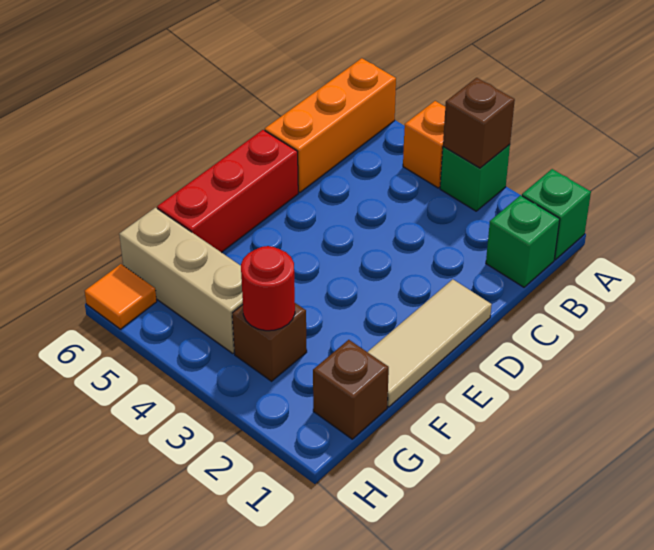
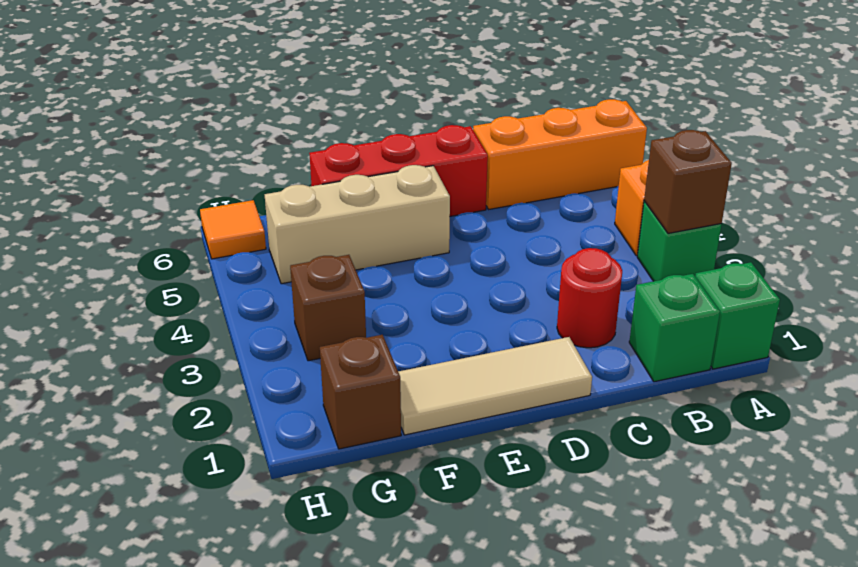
red round brick G3 level 2 -> red round brick C2 level 1
tan brick G4:G6 level 1 -> tan brick E5:G5 level 1

